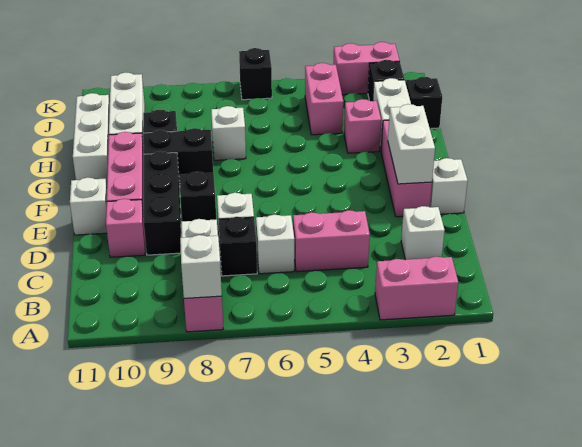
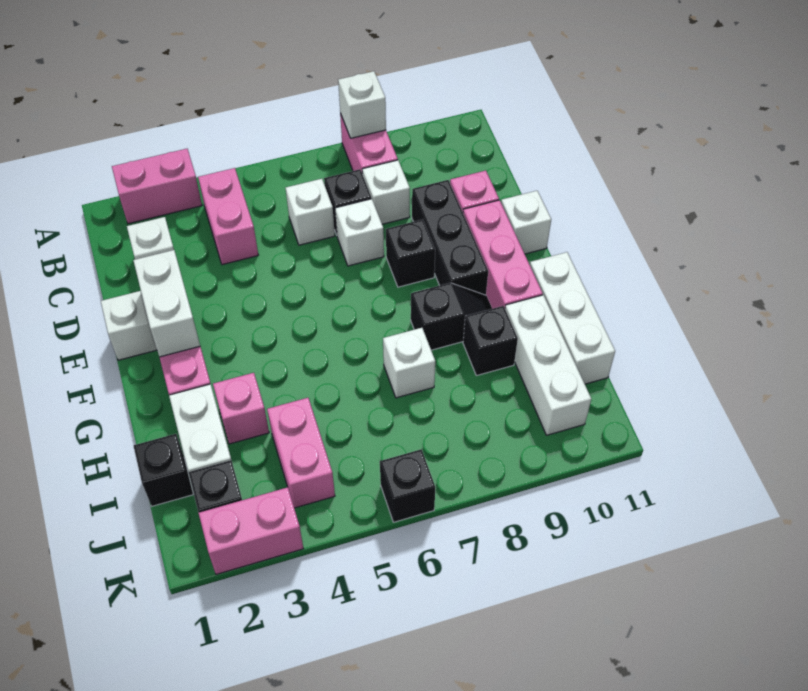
pink brick C4:C5 level 1 -> pink brick B4:C4 level 1
black brick G8:G9 level 1 -> black slope G8:G9 level 1 top 8

